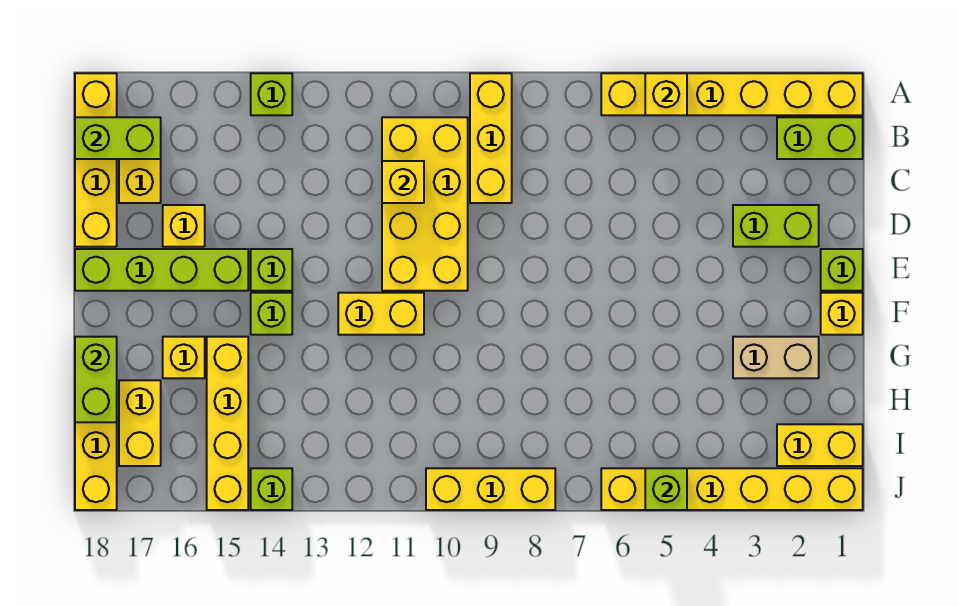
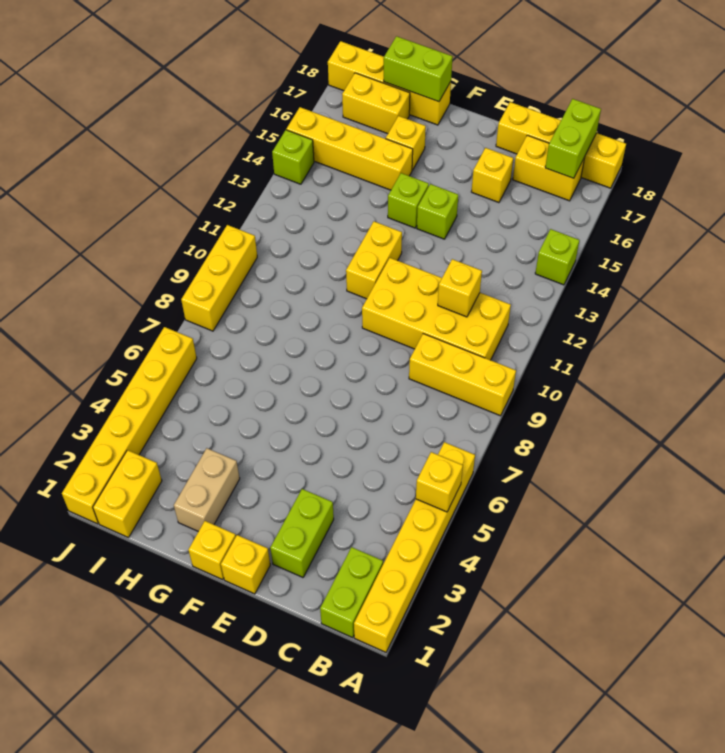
lime brick E1 level 1 -> yellow brick E1 level 1
lime brick E15:E18 level 1 -> none
lime brick J5 level 2 -> none

